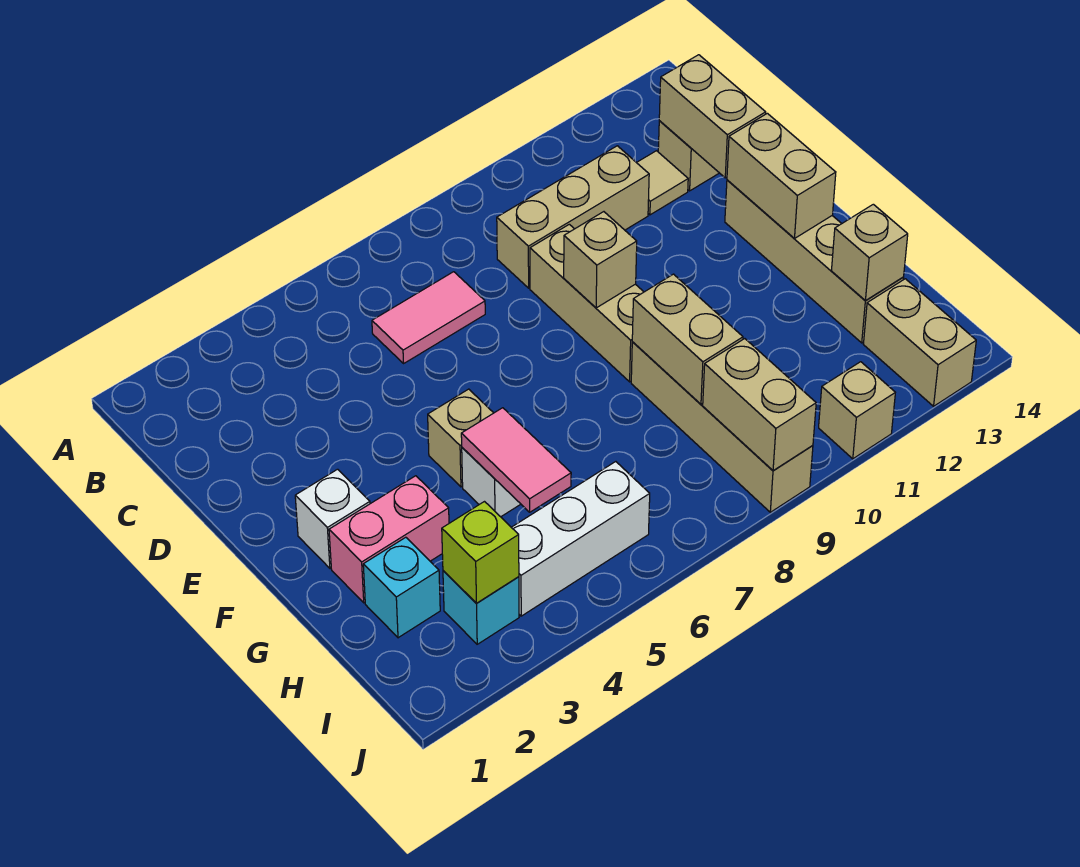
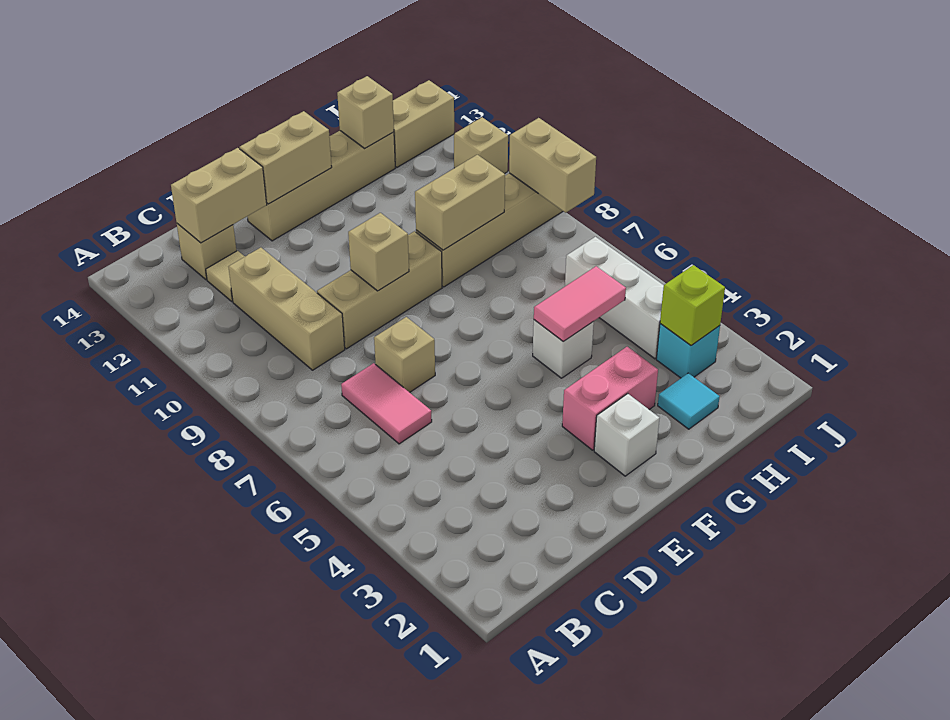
tan brick F5 level 1 -> tan brick D7 level 1
pink brick G2:G3 level 1 -> pink brick F3:G3 level 1
cyan brick H2 level 1 -> cyan tile H2 level 1
tan brick I9:J9 level 2 -> tan brick J8:J9 level 2

